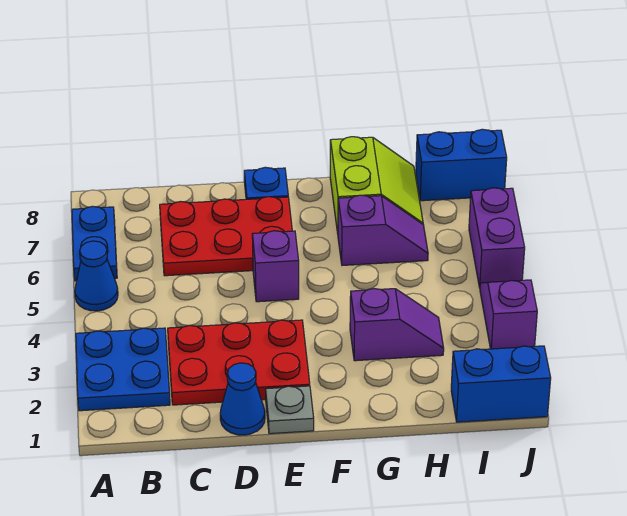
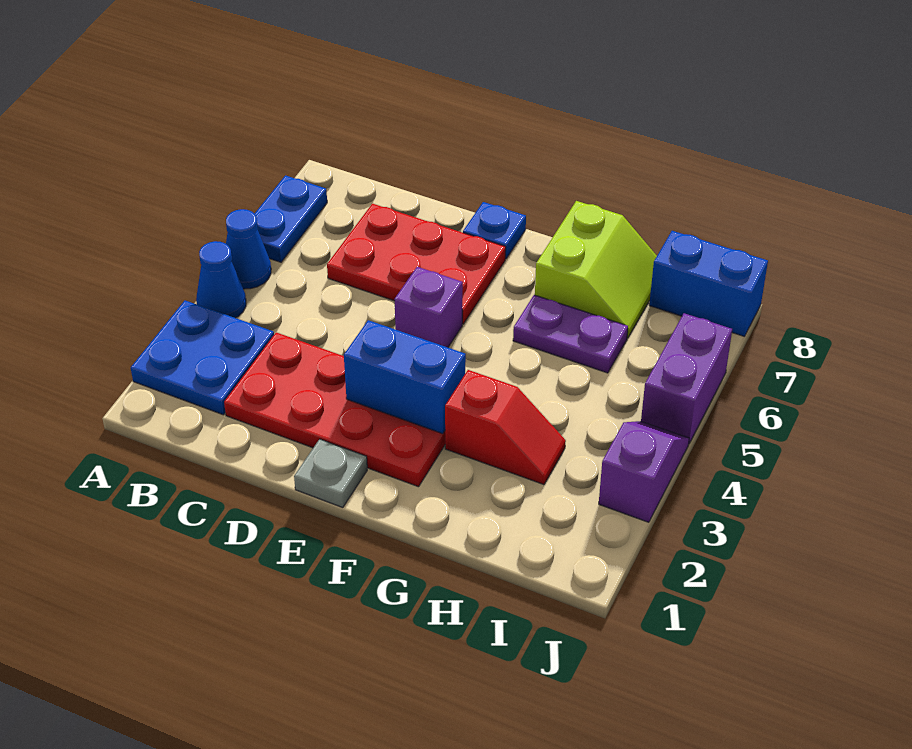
red plate C2:E3 level 1 -> red plate C2:F3 level 1
blue cone D1 level 1 -> blue cone A4 level 1
purple slope G3:H3 level 1 top G -> red slope G3:H3 level 1 top G
purple slope G6:H6 level 1 top G -> purple plate G6:H6 level 1
blue brick I1:J1 level 1 -> blue brick E3:F3 level 2

